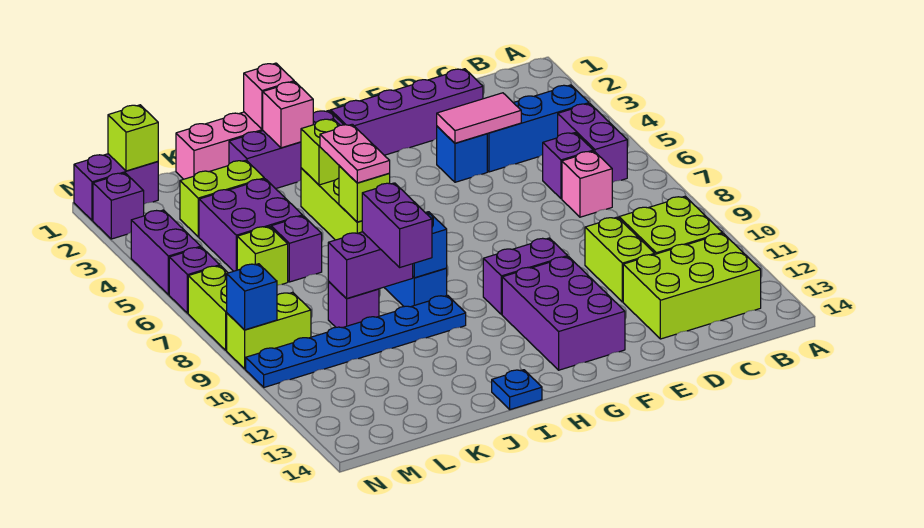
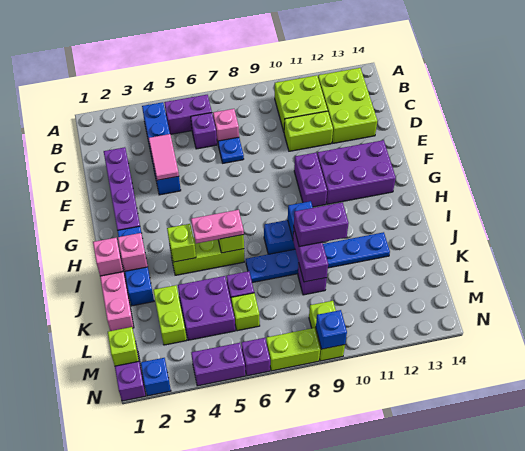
purple brick H2:J2 level 1 -> blue brick H2:J2 level 1
blue plate I10:N10 level 1 -> blue plate J7:J12 level 1
blue plate I14 level 1 -> blue plate D7 level 1
purple brick N2 level 1 -> blue brick N2 level 1

